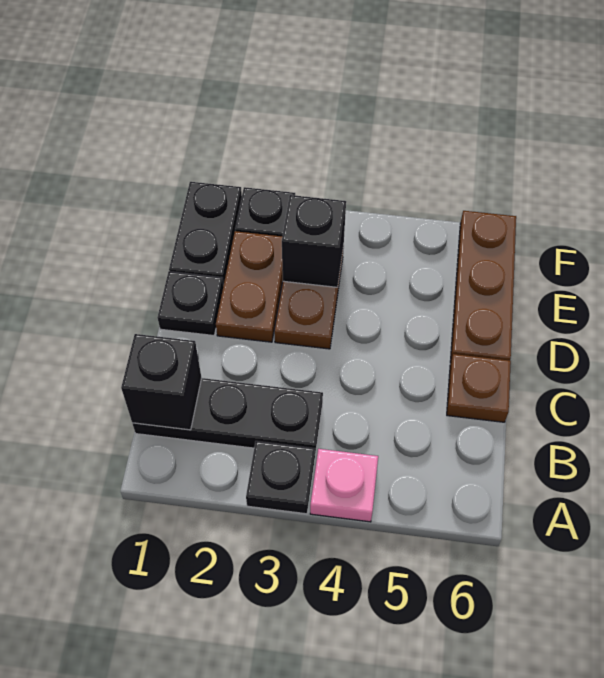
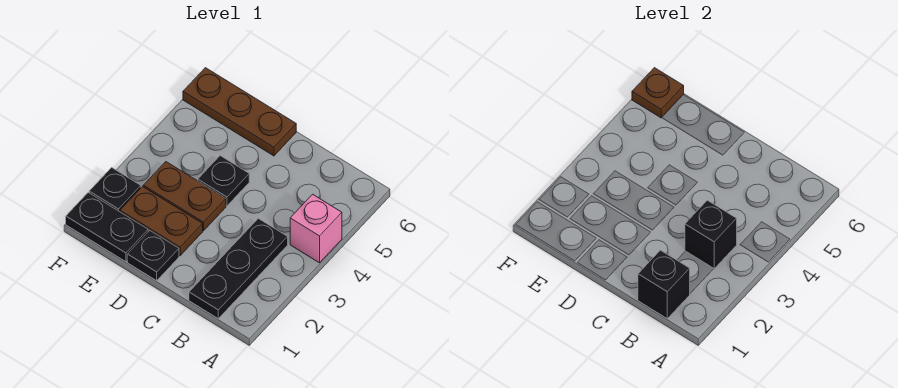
black plate A3 level 1 -> black plate D4 level 1
pink plate A4 level 1 -> pink brick A4 level 1
brown plate C6 level 1 -> brown plate F6 level 2
black brick E3 level 2 -> black brick B3 level 2

